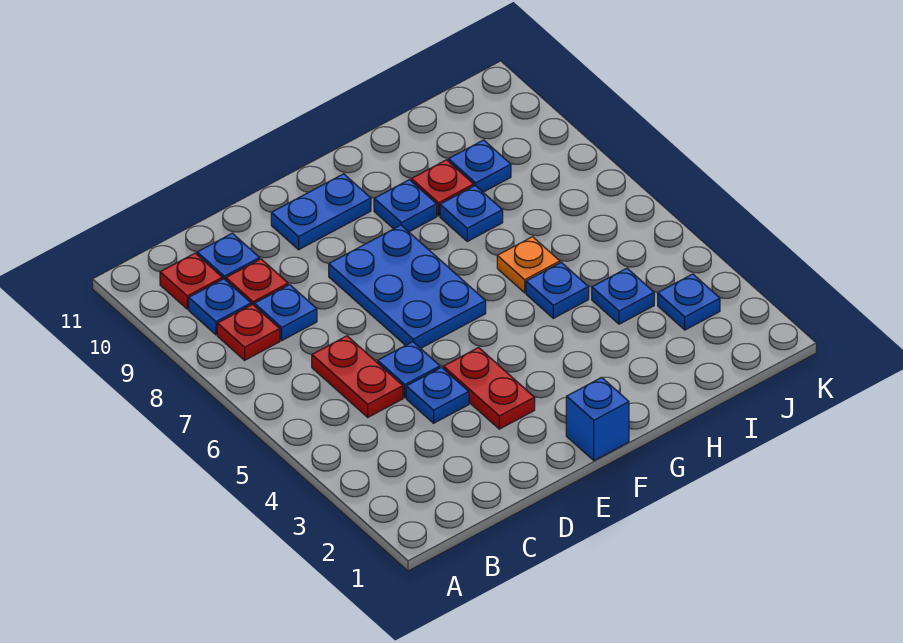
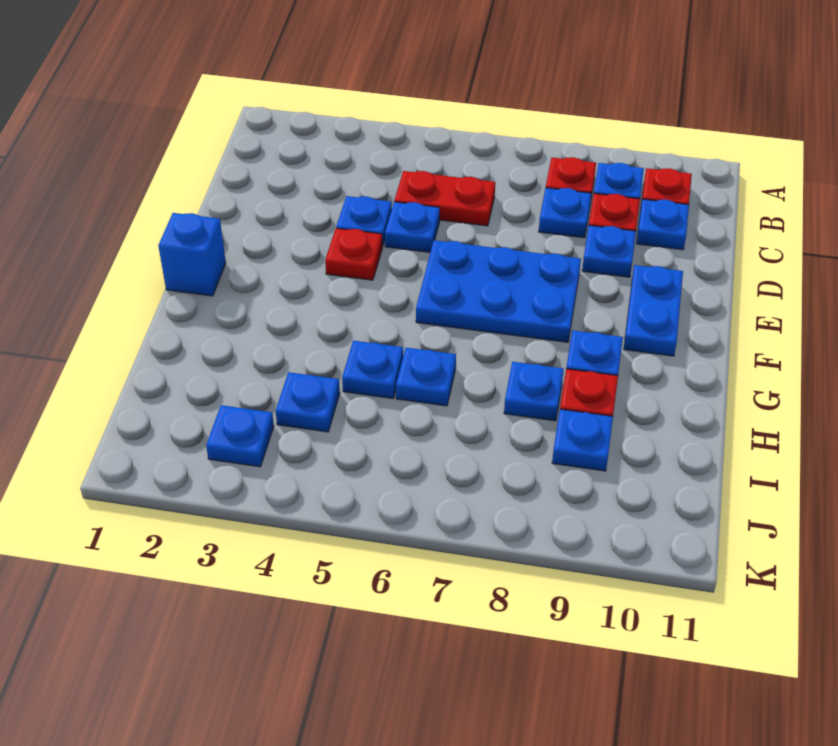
none -> blue plate D9 level 1
red plate E3:E4 level 1 -> red plate E4 level 1
orange plate H6 level 1 -> blue plate H6 level 1

